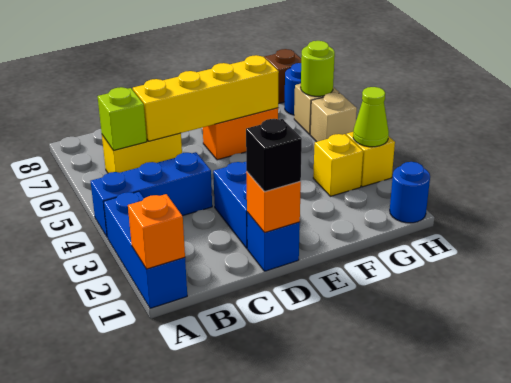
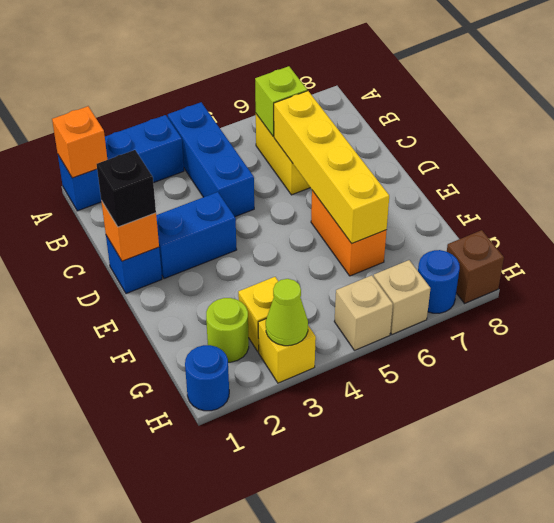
lime round brick H6 level 2 -> lime round brick G2 level 1

